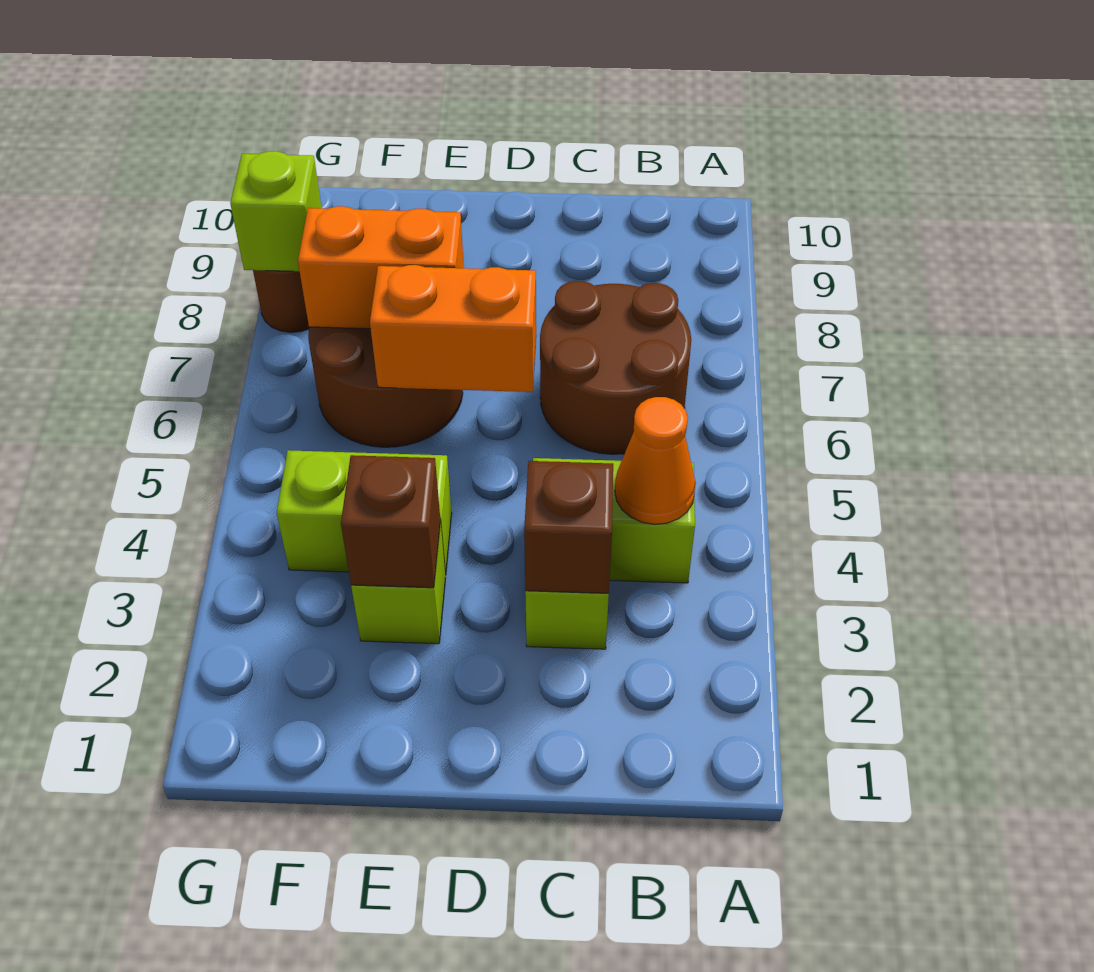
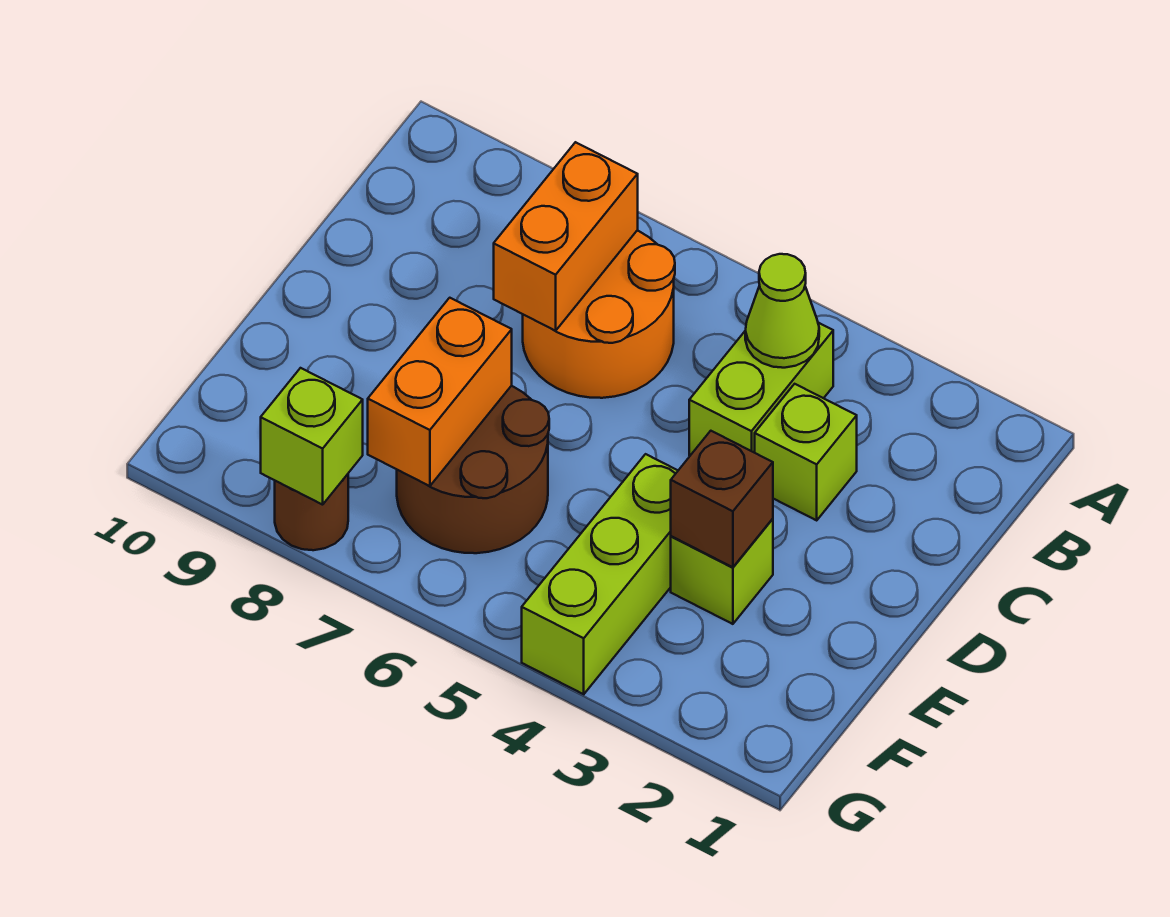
orange cone B4 level 2 -> lime cone B4 level 2
brown round brick B6:C7 level 1 -> orange round brick B6:C7 level 1
brown brick C3 level 2 -> none
orange brick D6:E6 level 2 -> orange brick B7:C7 level 2
lime brick E4:F4 level 1 -> lime brick E4:G4 level 1

